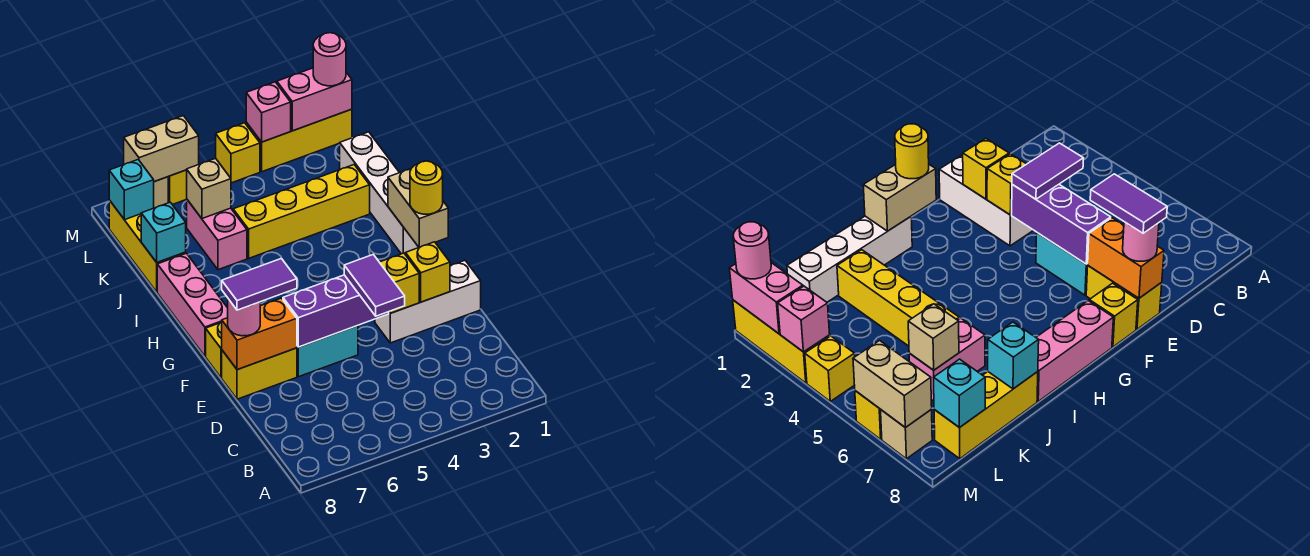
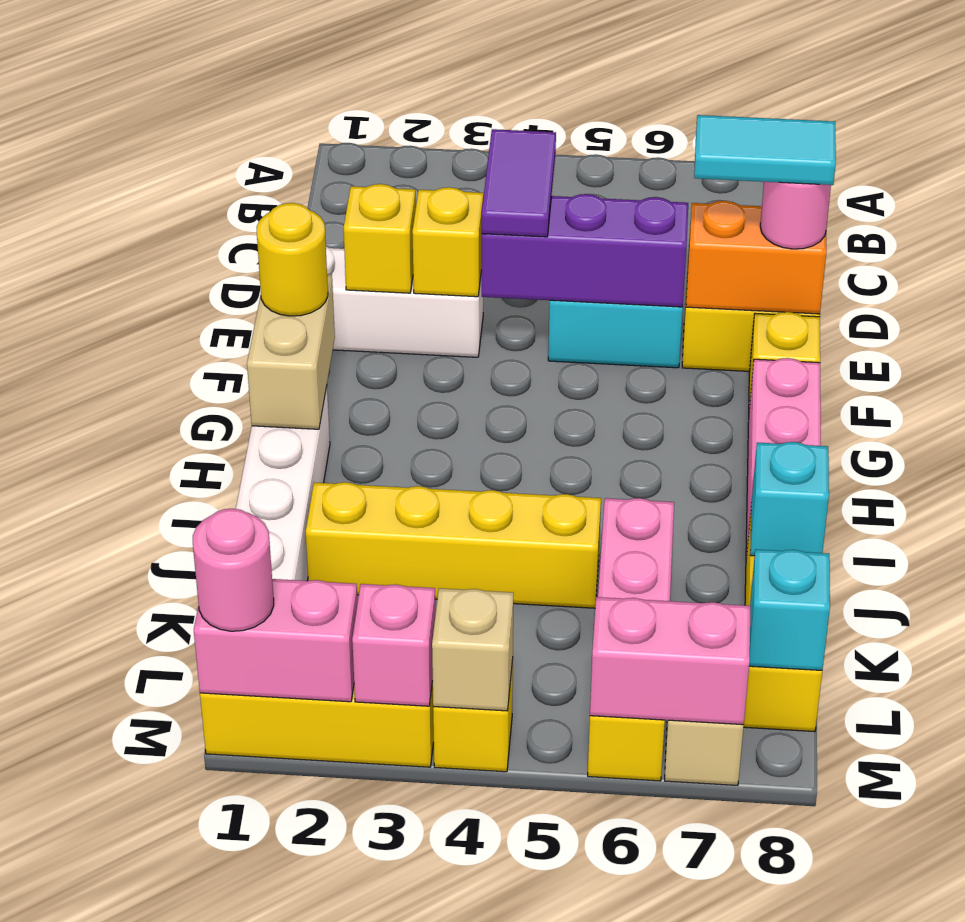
purple tile E7:E8 level 4 -> cyan tile E7:E8 level 4
tan brick K6 level 2 -> tan brick M4 level 2
tan brick M6:M7 level 2 -> pink brick M6:M7 level 2

